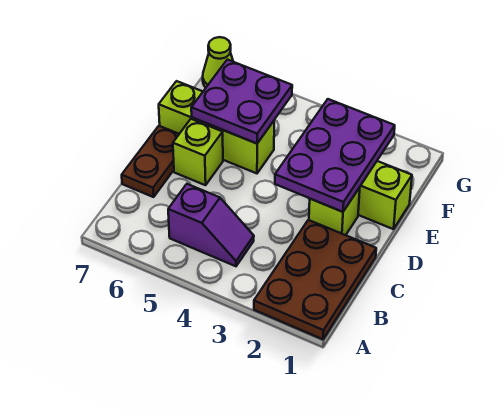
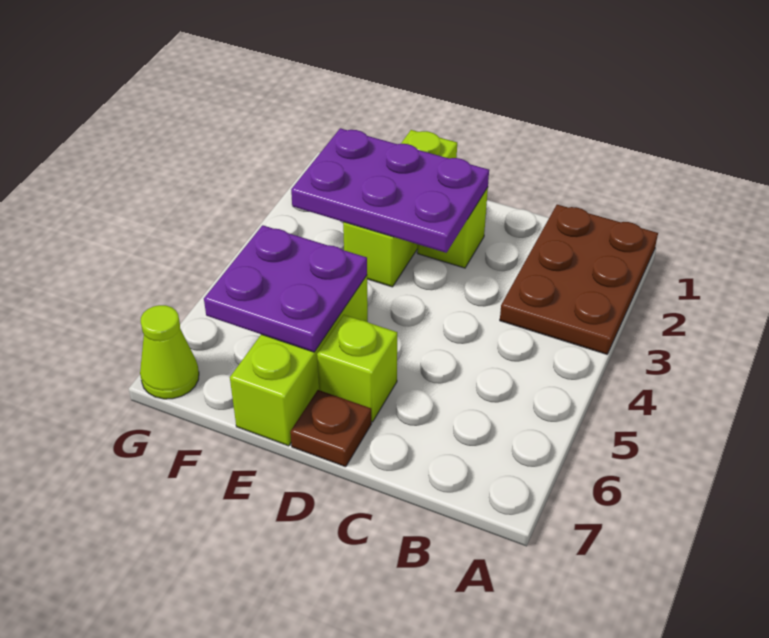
brown plate A1:C2 level 1 -> brown plate A1:B3 level 1
purple slope B4:B5 level 1 top 5 -> none
brown plate C7:D7 level 1 -> brown plate D7 level 1

